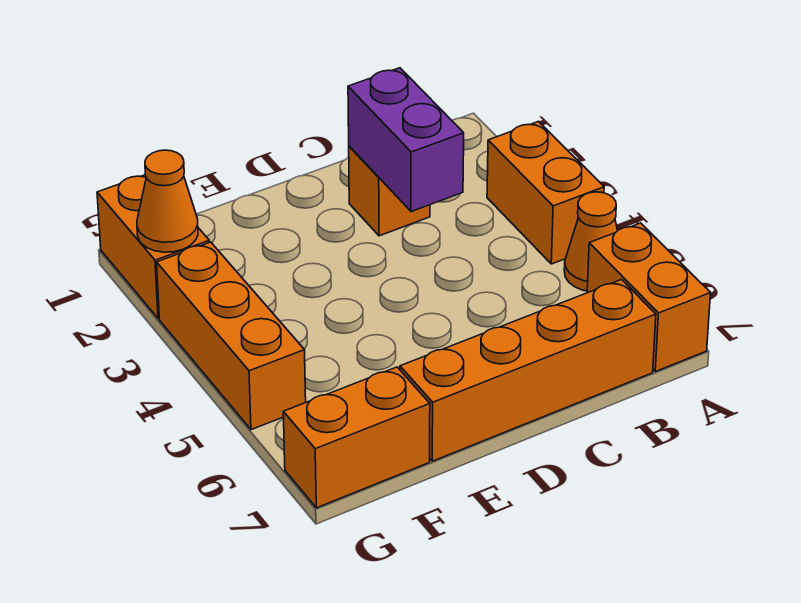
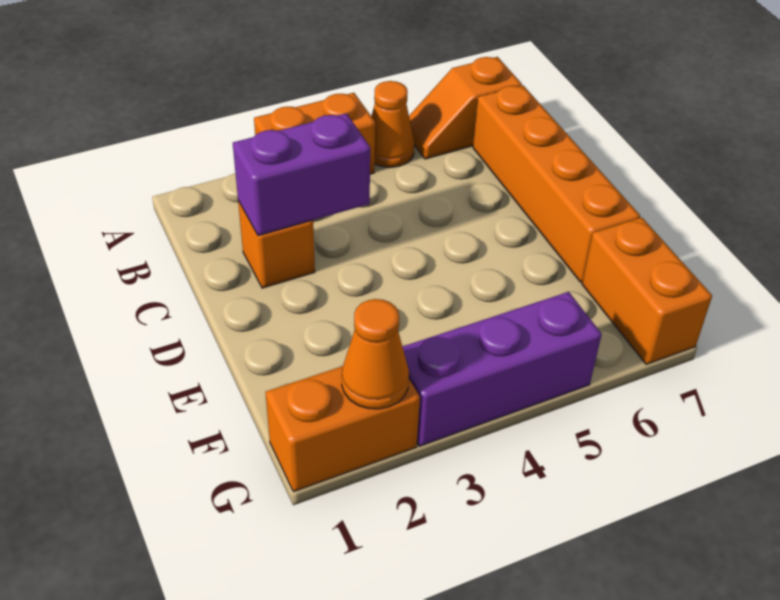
orange brick A6:A7 level 1 -> orange slope A6:A7 level 1 top 7
orange brick G3:G5 level 1 -> purple brick G3:G5 level 1

